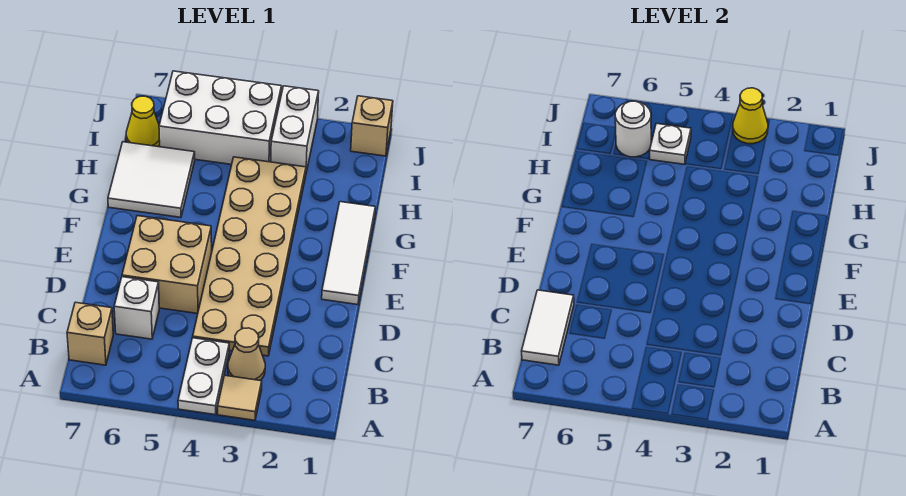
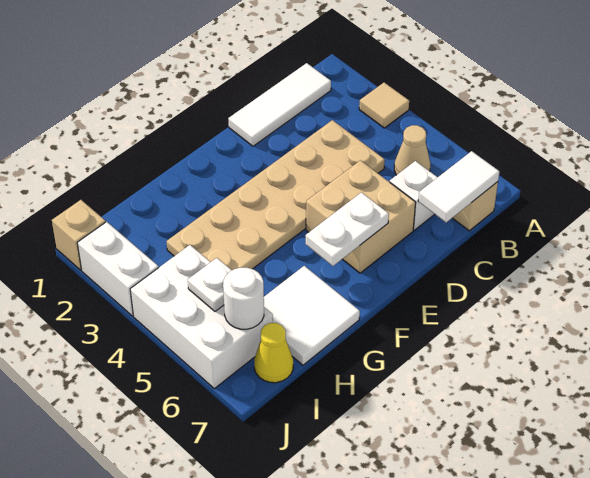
white plate A4:B4 level 1 -> white plate E6:F6 level 2
tan cone B3 level 1 -> tan cone B5 level 1
white tile E1:G1 level 1 -> white tile B1:D1 level 1
white brick I3:J3 level 1 -> white brick J2:J3 level 1
yellow cone J3 level 2 -> none

